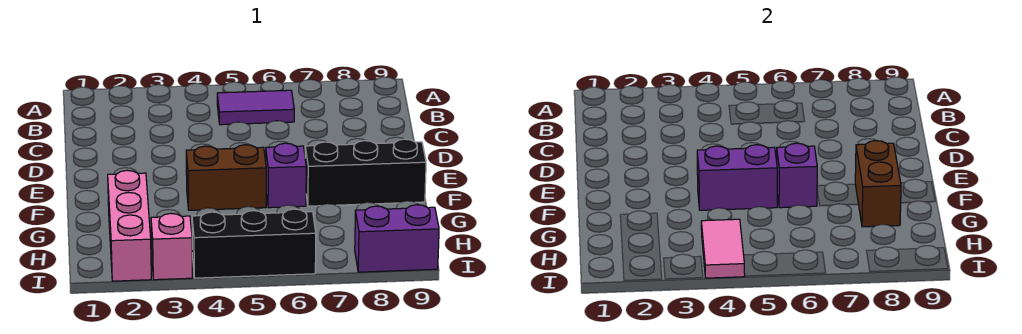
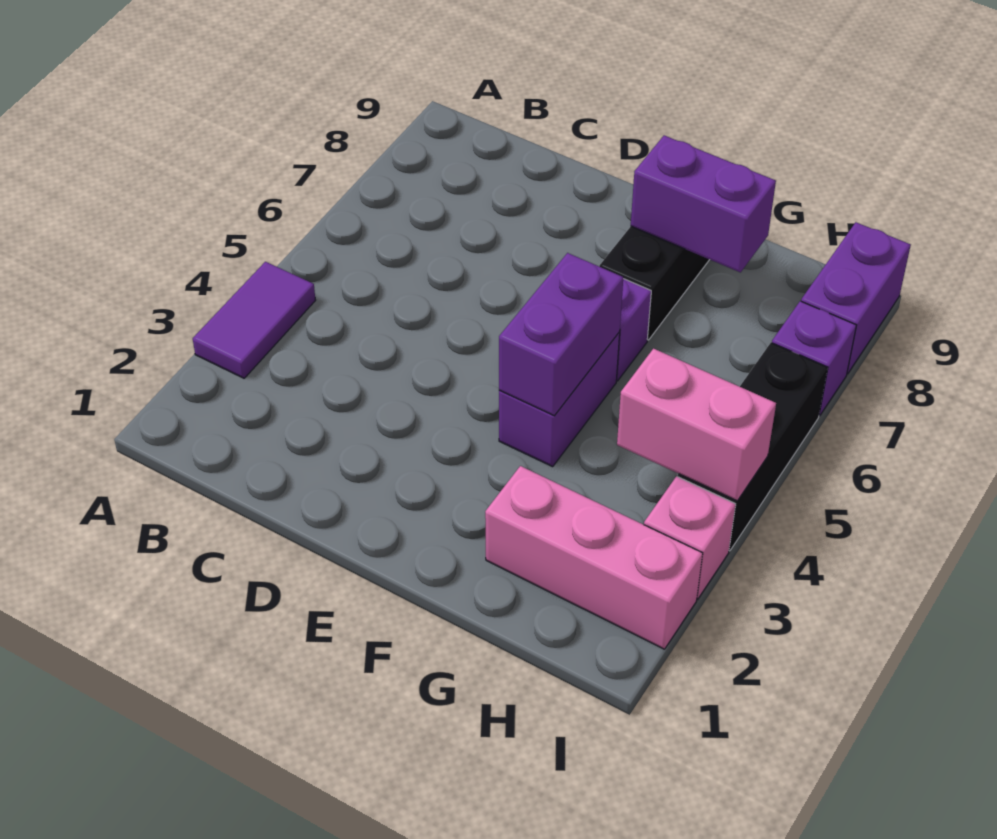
purple tile B5:B6 level 1 -> purple tile A3:A4 level 1
brown brick F4:F5 level 1 -> purple brick F4:F5 level 1
purple brick F6 level 2 -> purple brick I7 level 1
brown brick F8:G8 level 2 -> purple brick F8:G8 level 2
pink tile H4:I4 level 2 -> pink brick H4:I4 level 2

